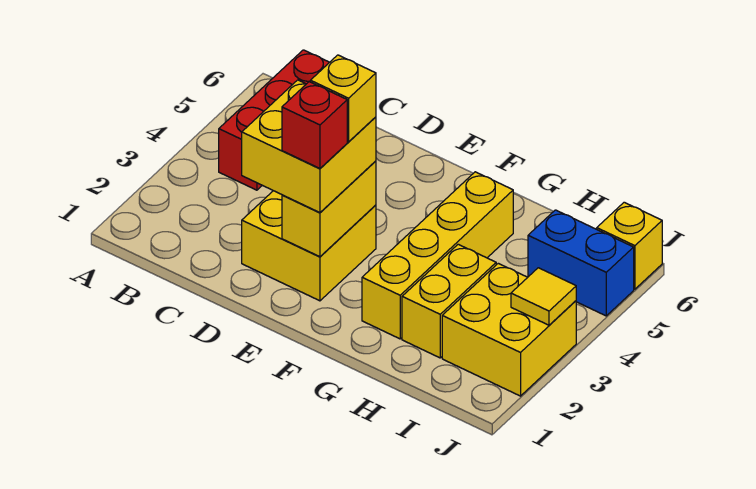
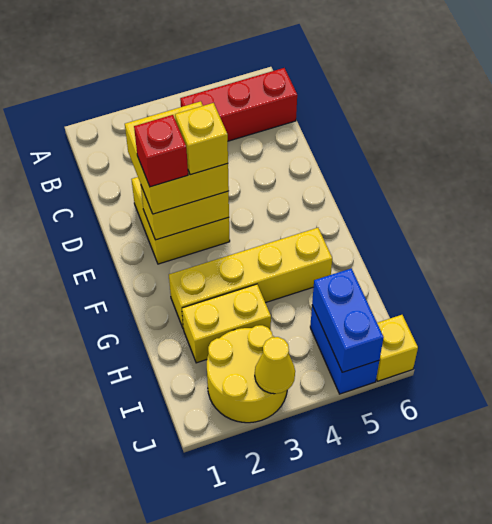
yellow brick I2:J3 level 1 -> yellow round brick I2:J3 level 1
none -> blue brick I5:J5 level 2
yellow tile J3 level 2 -> yellow cone J3 level 2

